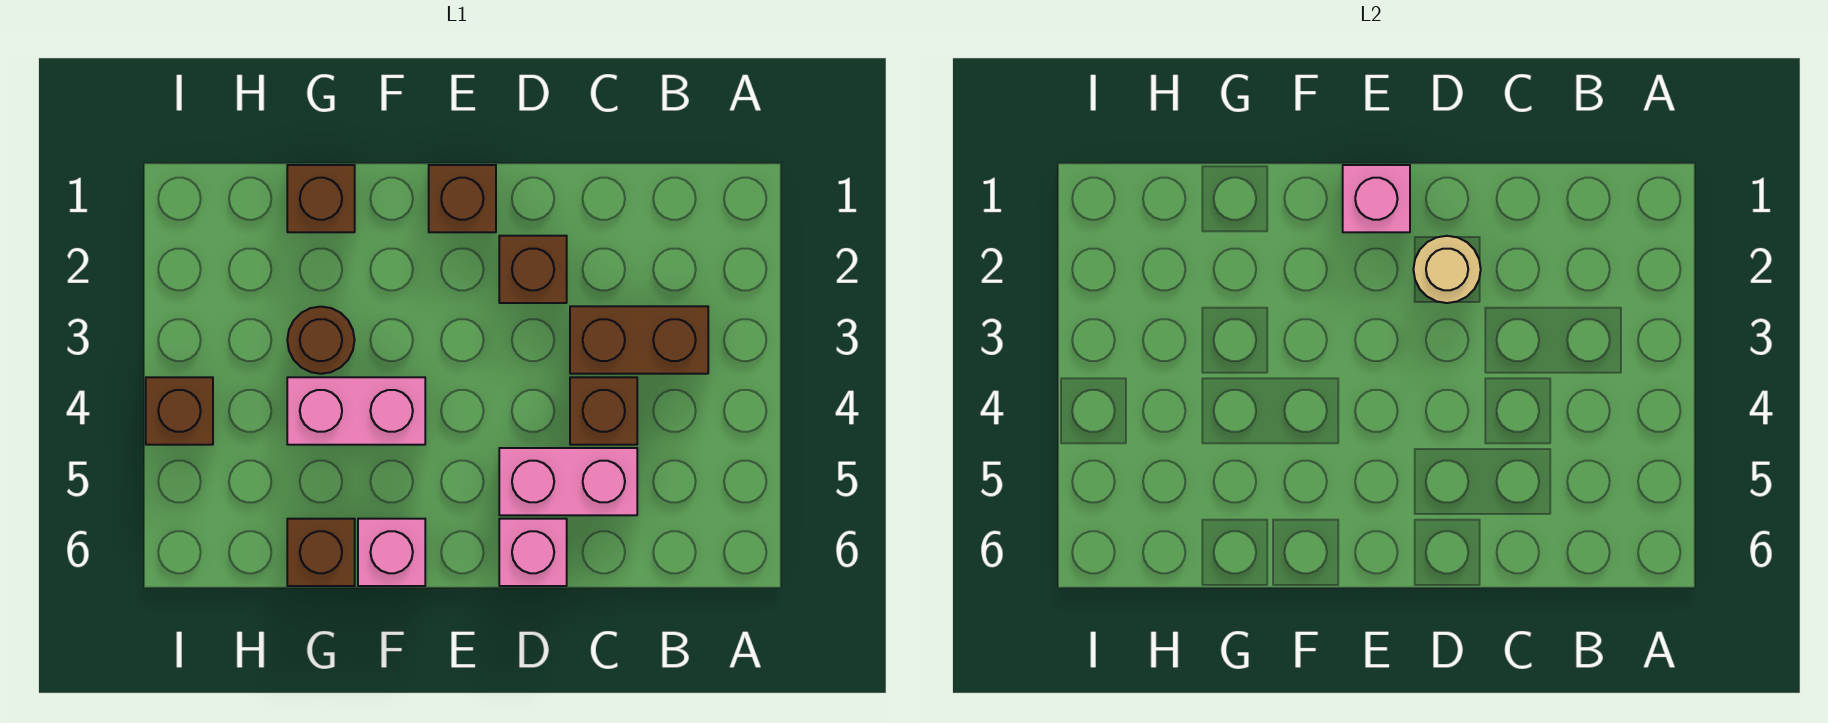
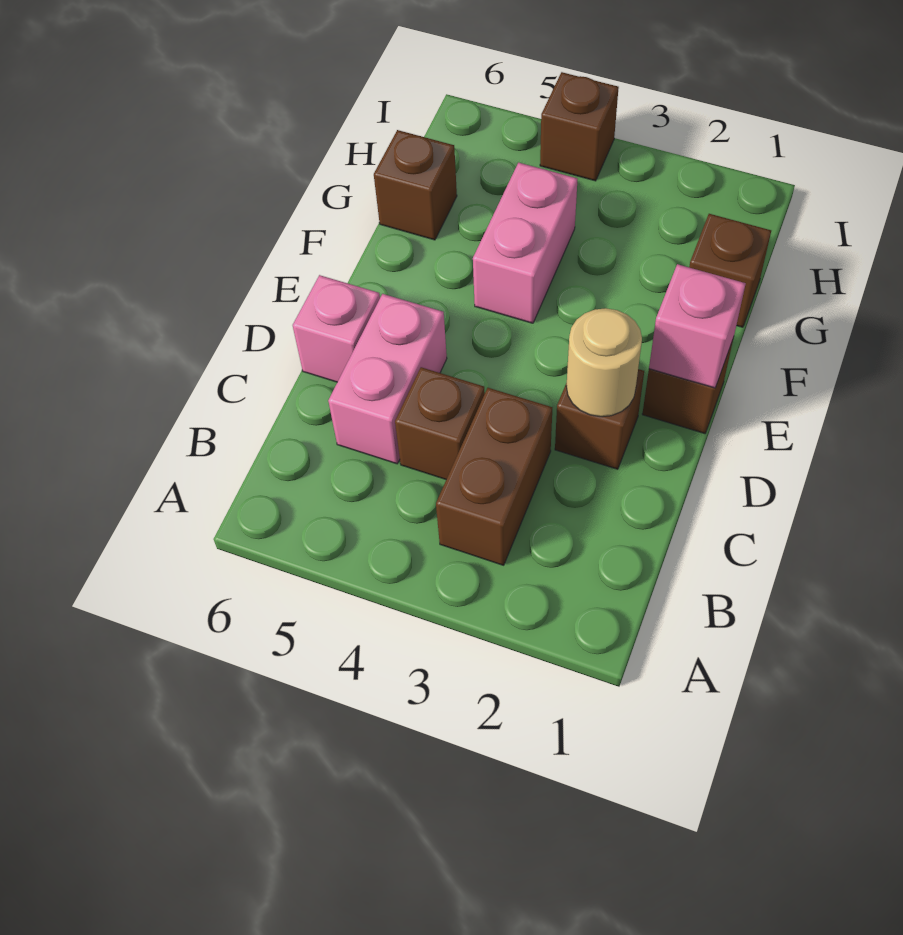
pink brick F6 level 1 -> none
brown round brick G3 level 1 -> none

